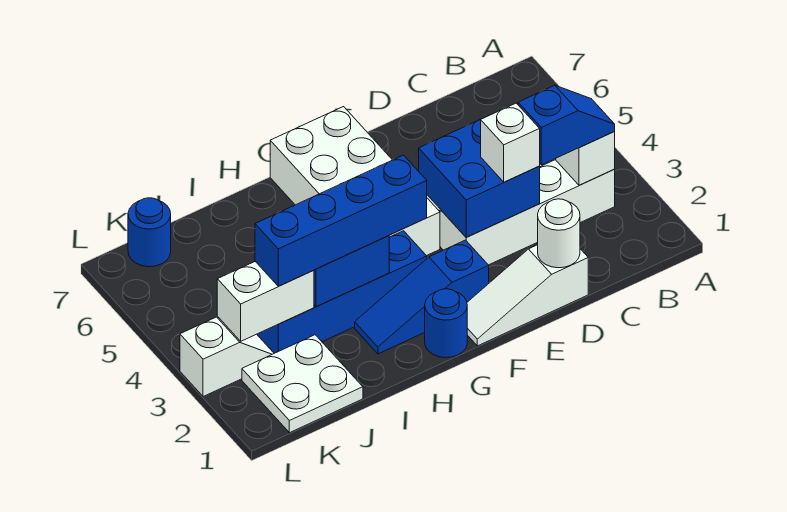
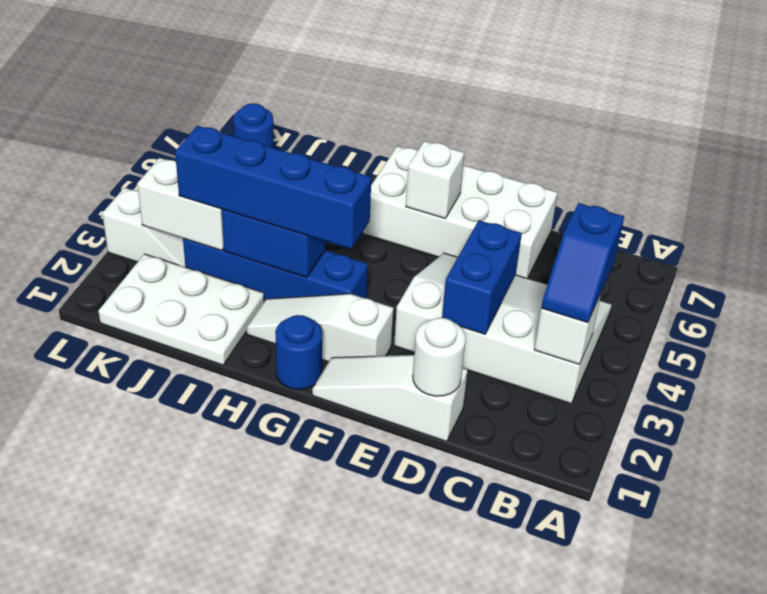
blue slope B3:C3 level 3 top C -> blue slope B3:B4 level 3 top 4
blue brick D3:E4 level 2 -> blue brick D3:D4 level 2
white brick D3 level 3 -> white brick F6 level 2
blue slope F2:H2 level 1 top F -> white slope F2:H2 level 1 top F
white brick F4:G7 level 1 -> white brick D6:G7 level 1
white plate J1:K2 level 1 -> white plate I1:K2 level 1

